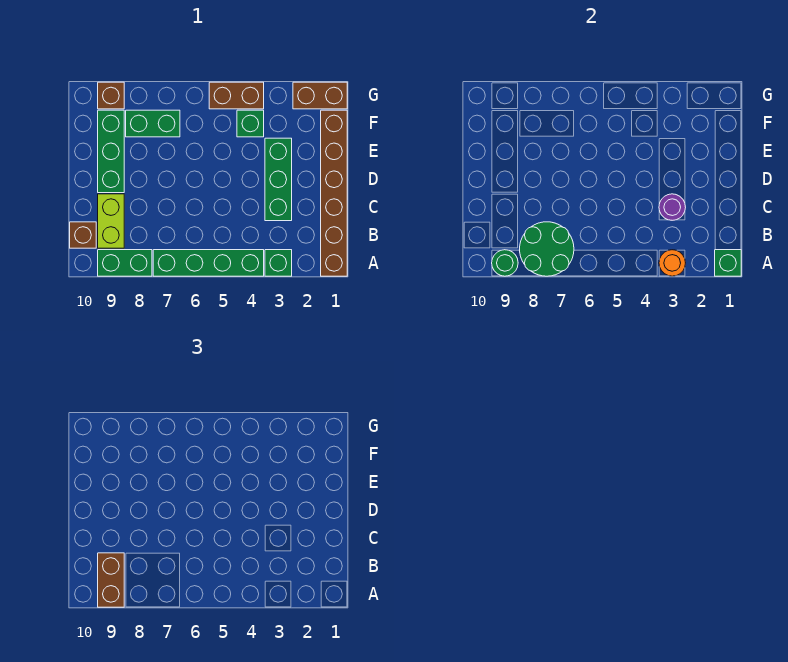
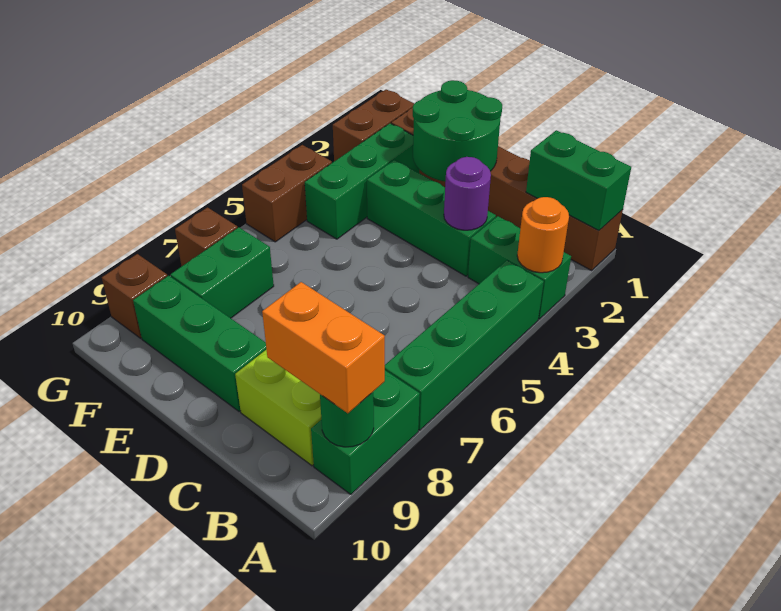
green brick A1 level 2 -> green brick A1:B1 level 2
green brick A3 level 1 -> green brick A3:B3 level 1
green round brick A7:B8 level 2 -> green round brick D1:E2 level 2
brown brick A9:B9 level 3 -> orange brick A9:B9 level 3
brown brick B10 level 1 -> brown brick G7 level 1
green brick F4 level 1 -> green brick F2:F4 level 1

